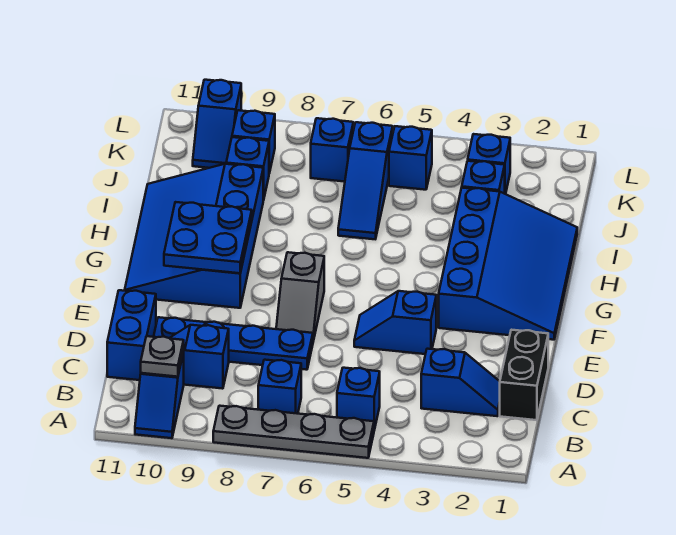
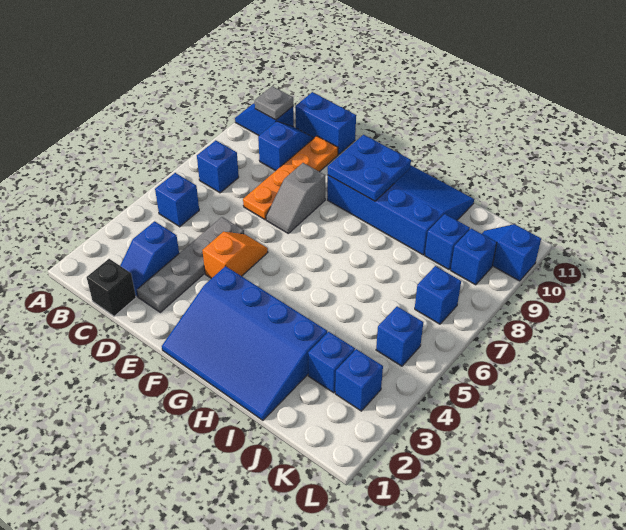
grey plate A5:A8 level 1 -> grey plate D2:D5 level 1
black brick C1:D1 level 1 -> black brick C1 level 1
blue plate D7:D10 level 1 -> orange plate D7:D10 level 1
blue slope E4:E5 level 1 top 4 -> orange slope E4:E5 level 1 top 4
grey slope E7:F7 level 1 top F -> grey slope E7:E8 level 1 top 8
blue slope I6:K6 level 1 top K -> none

